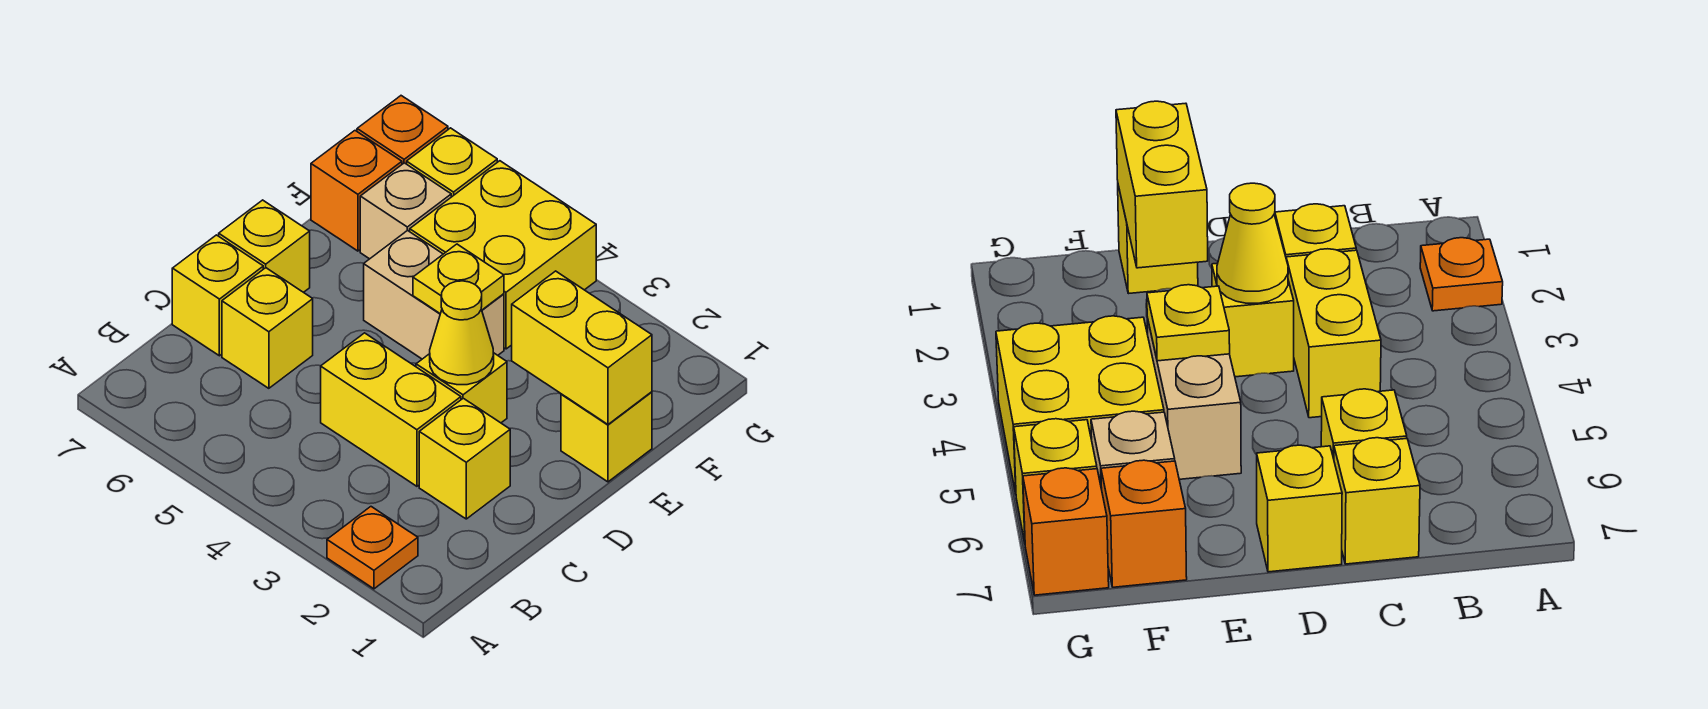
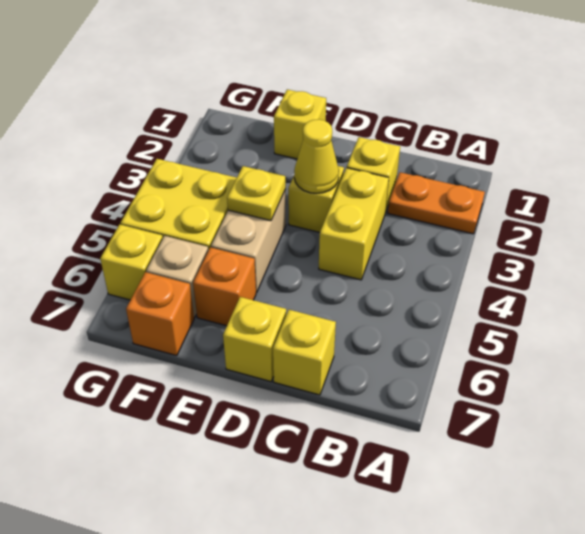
orange plate A2 level 1 -> orange plate A2:B2 level 1
yellow brick C6 level 1 -> none
yellow brick E1:E2 level 2 -> none
orange brick G7 level 1 -> orange brick E6 level 1

